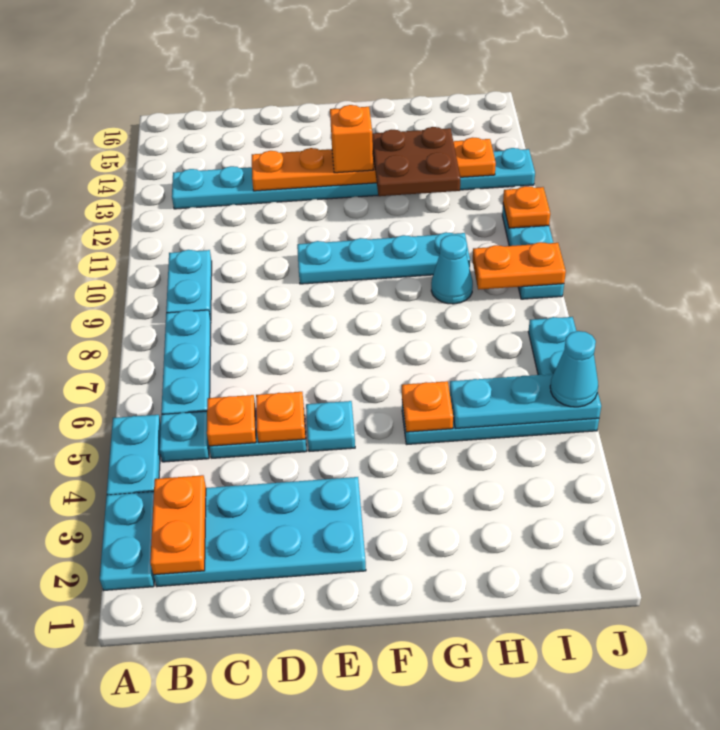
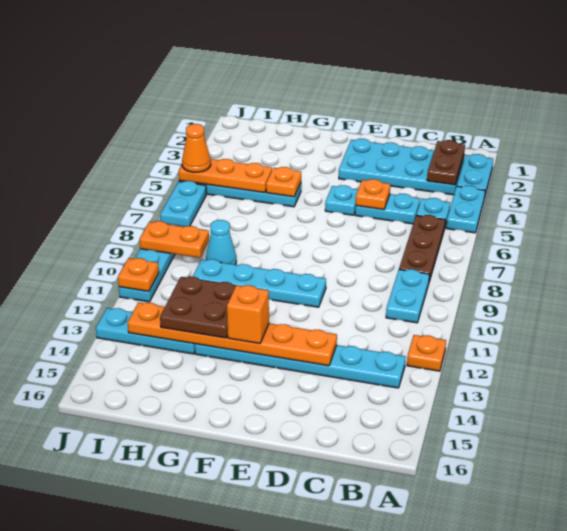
orange plate B2:B3 level 2 -> brown plate B2:B3 level 2
cyan plate B6:B8 level 1 -> brown plate B6:B8 level 1
orange plate C5 level 2 -> orange plate A12 level 1
cyan plate H5:J5 level 2 -> orange plate H5:J5 level 2
cyan cone J5 level 3 -> orange cone J5 level 3

